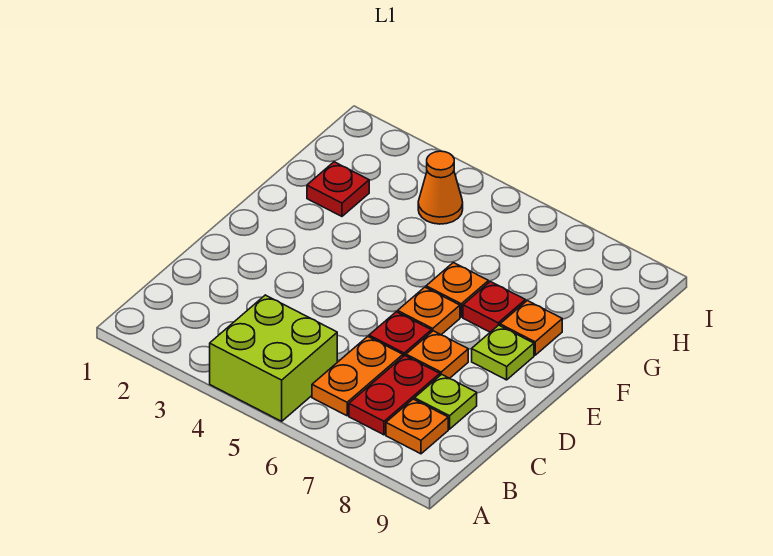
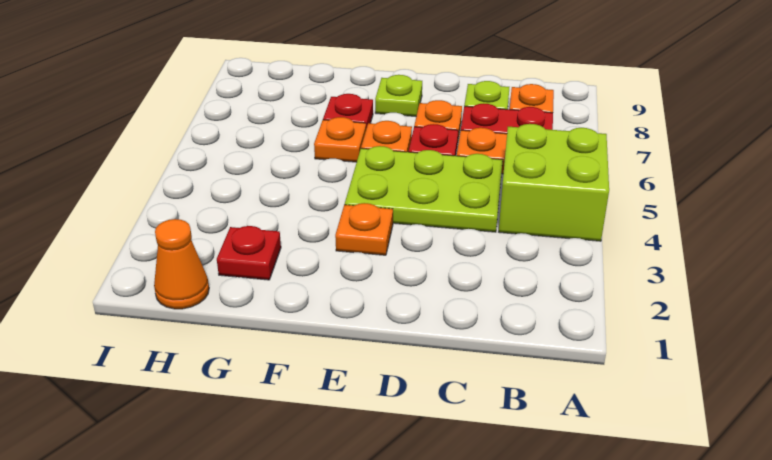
none -> lime plate C4:E5 level 1
orange plate F8 level 1 -> orange plate E3 level 1
orange cone H4 level 1 -> orange cone H1 level 1

